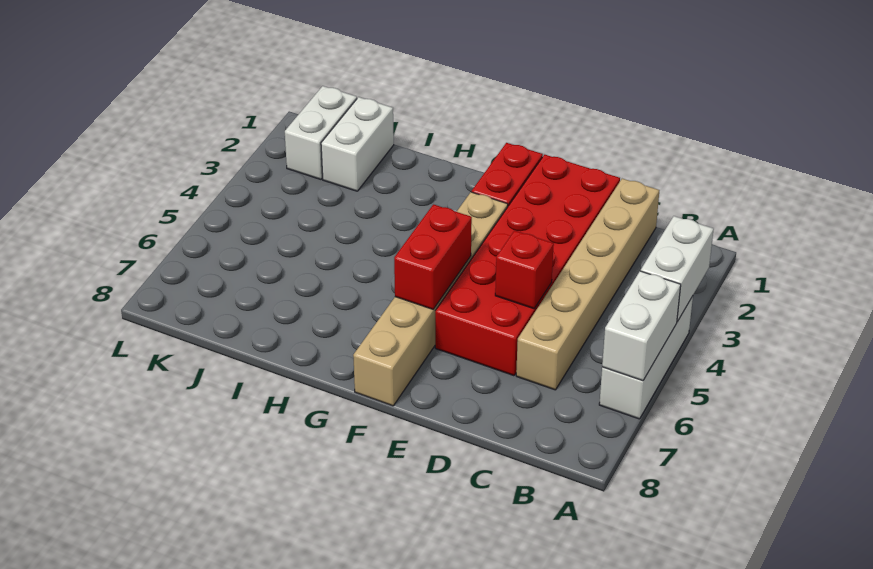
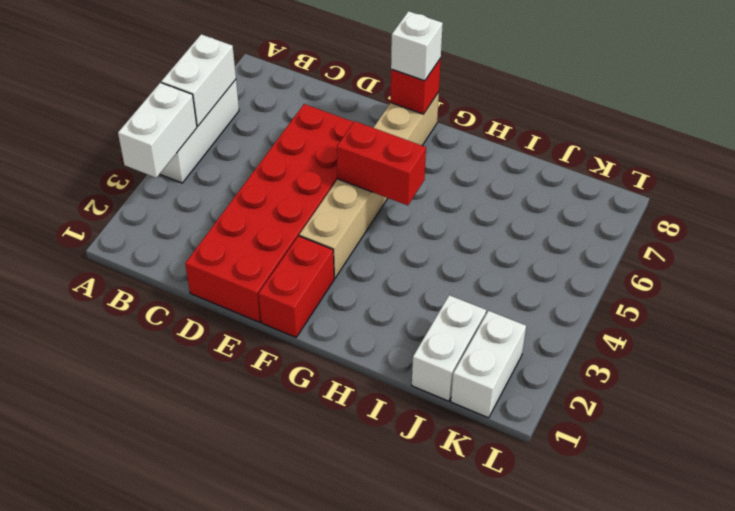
tan brick C1:C6 level 1 -> none
red brick D5 level 2 -> red brick F8 level 2
red brick F5:F6 level 2 -> red brick F5:G5 level 2
none -> white brick F8 level 3

